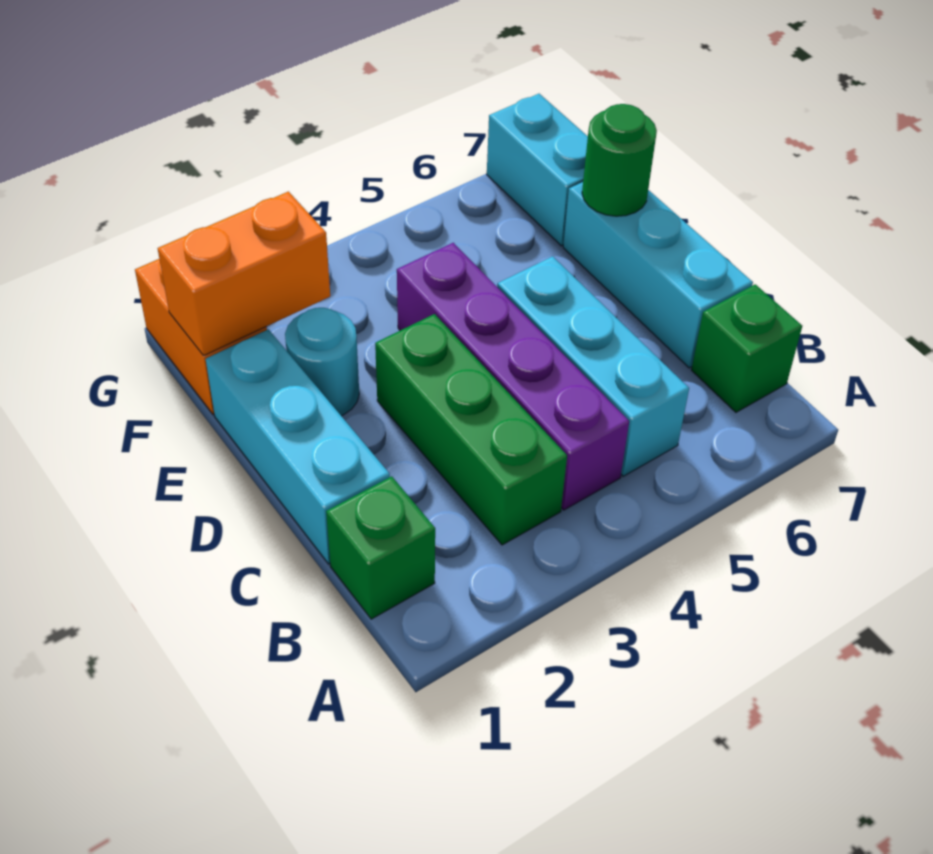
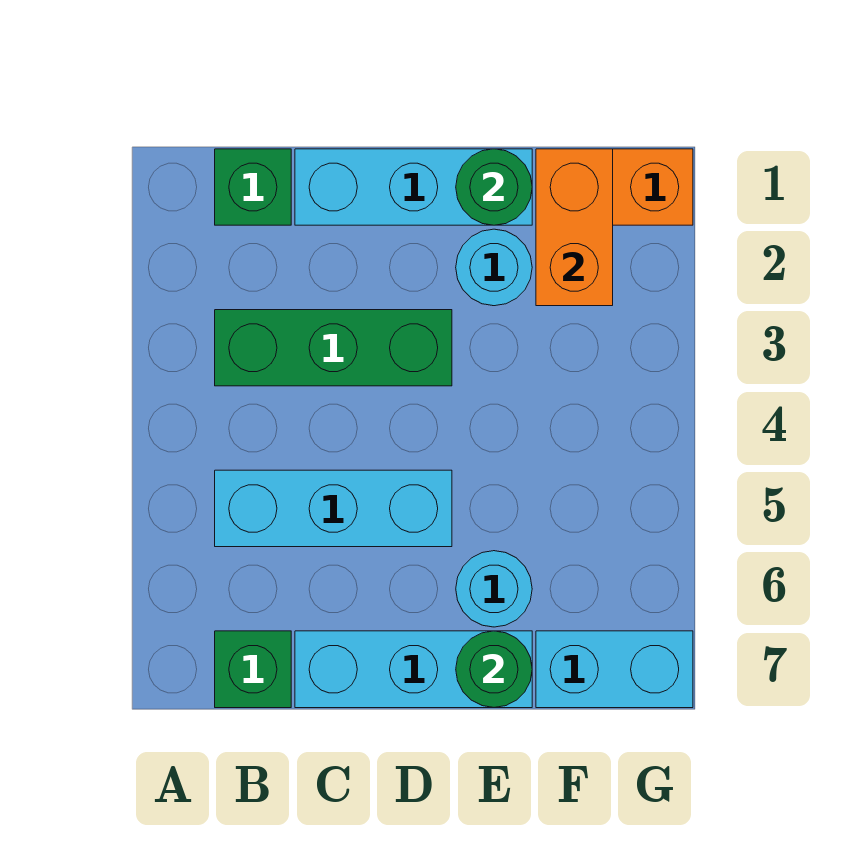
purple brick B4:E4 level 1 -> none
none -> green round brick E1 level 2
none -> cyan round brick E6 level 1

